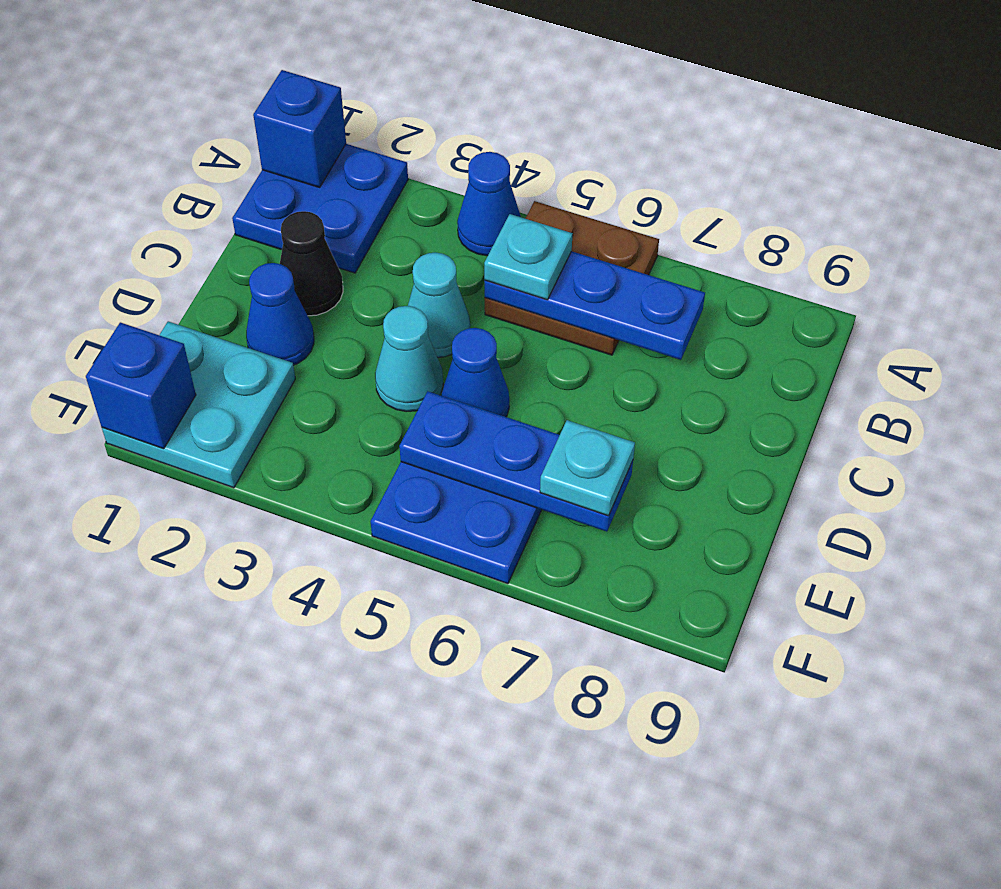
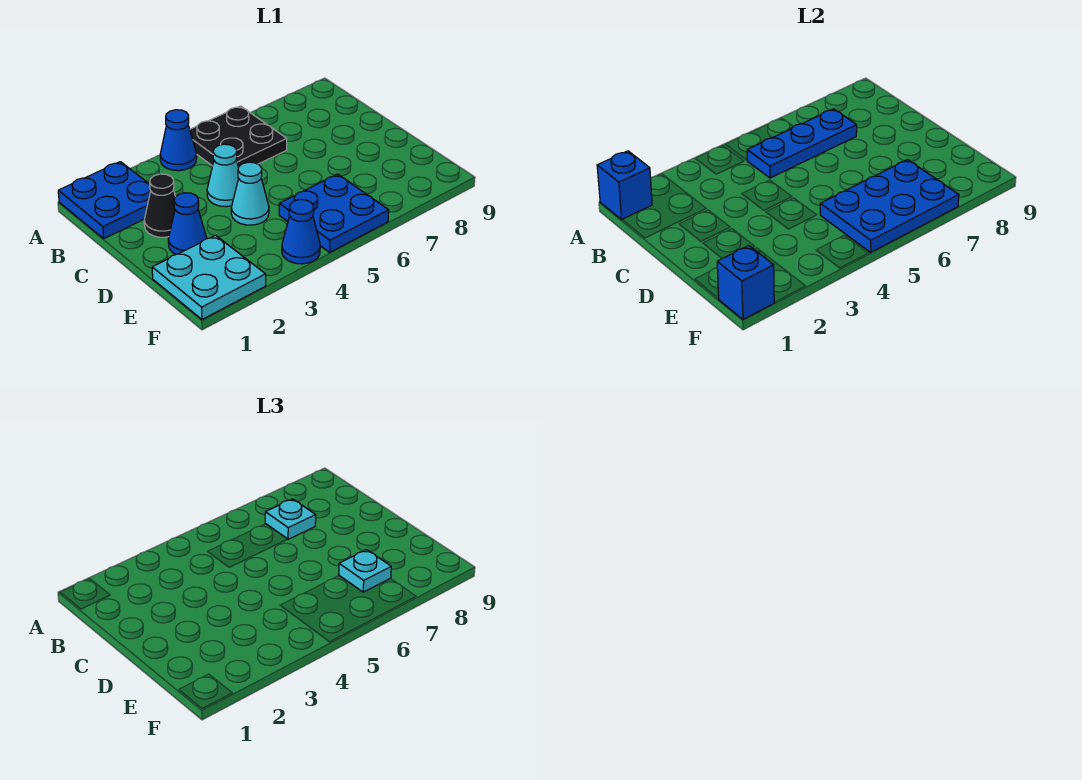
brown plate A5:B6 level 1 -> black plate A5:B6 level 1
cyan plate B5 level 3 -> cyan plate B7 level 3
blue cone D5 level 1 -> blue cone F4 level 1
blue plate E5:E7 level 2 -> blue plate E5:F7 level 2

